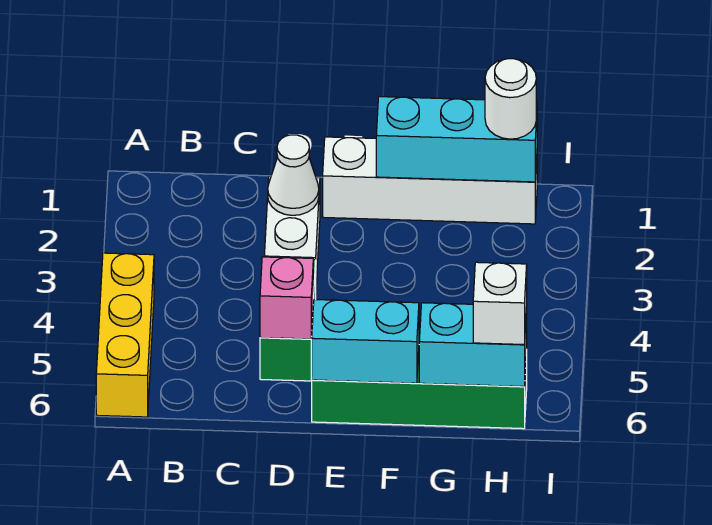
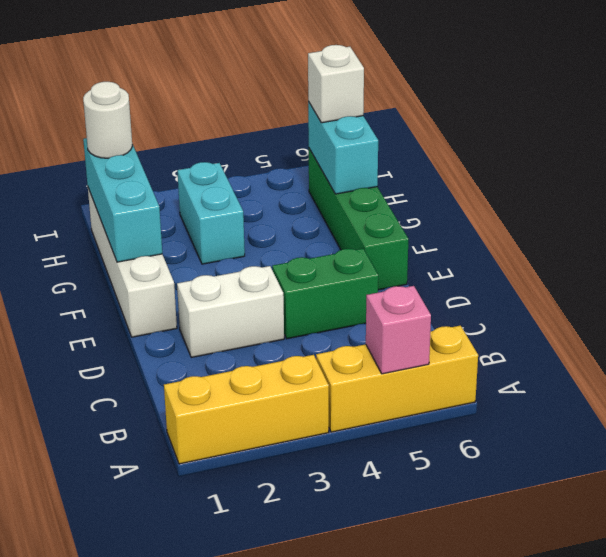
none -> yellow brick A1:A3 level 1
white cone D2 level 2 -> none
pink brick D5 level 2 -> pink brick A5 level 2
cyan brick E6:F6 level 2 -> cyan brick G3:H3 level 1

